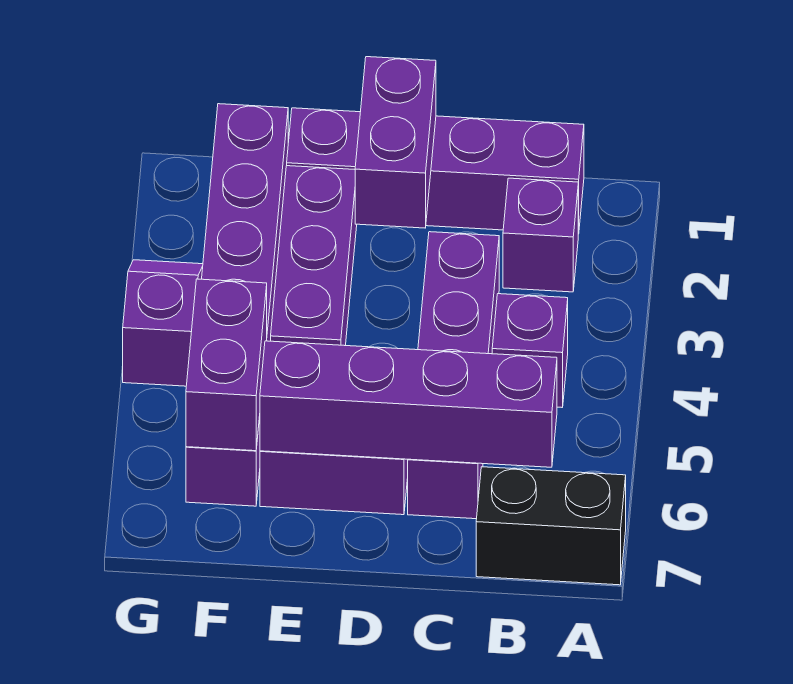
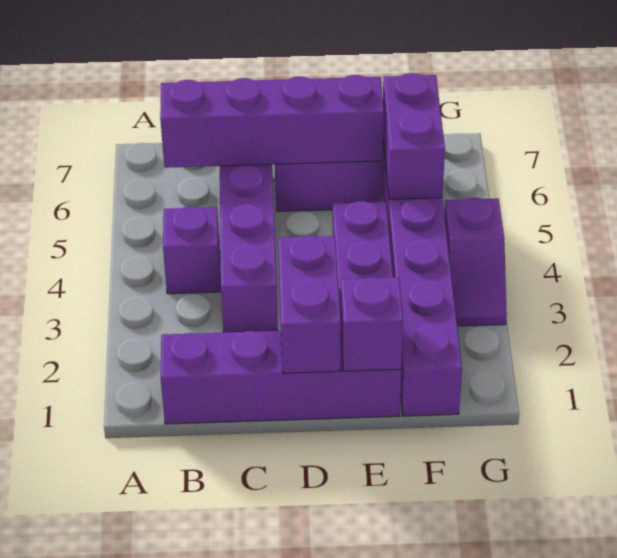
black brick A7:B7 level 1 -> none
purple brick B2 level 1 -> purple brick E1 level 2

